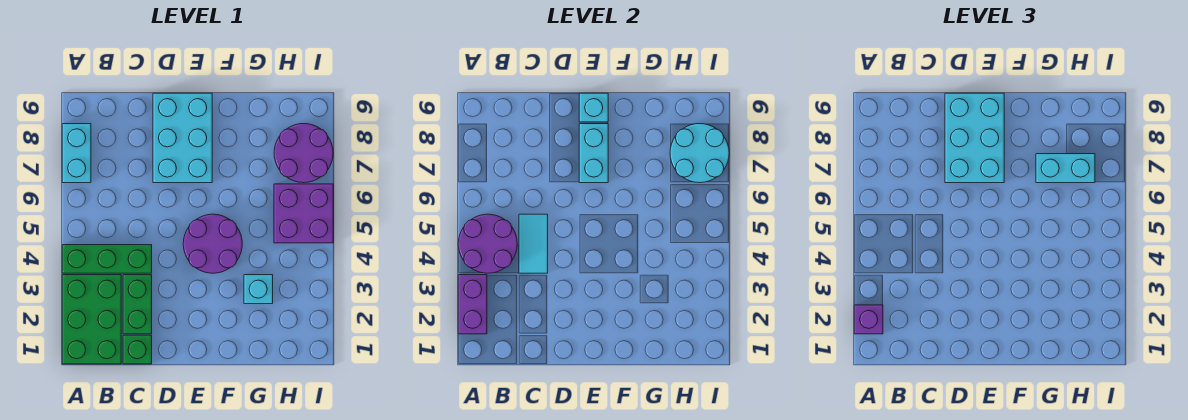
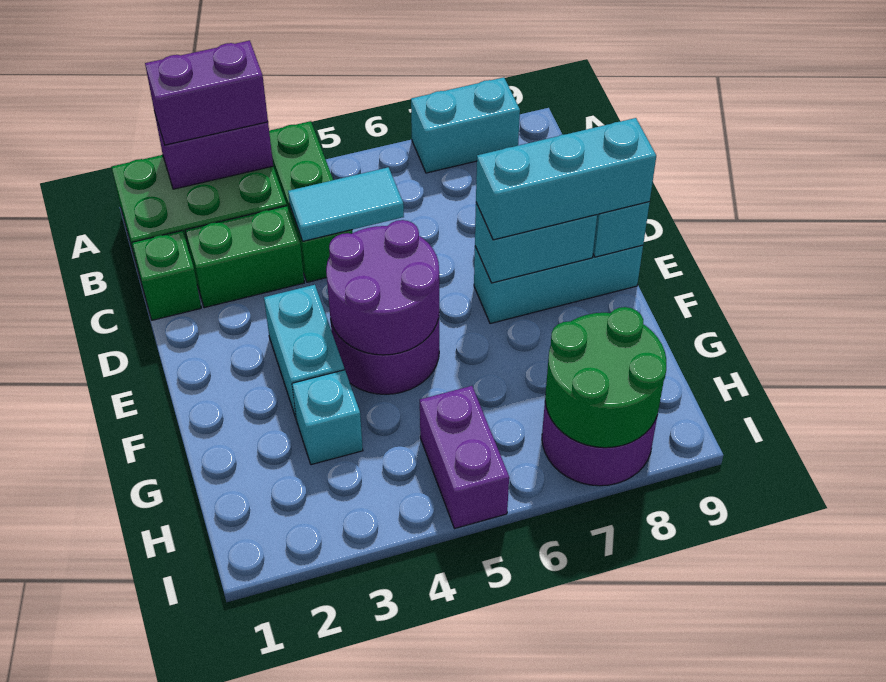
purple brick A2 level 3 -> purple brick A2:A3 level 3
purple round brick A4:B5 level 2 -> purple round brick E4:F5 level 2
cyan brick D7:E9 level 1 -> cyan brick E7:E9 level 1
cyan brick D7:E9 level 3 -> cyan brick E7:E9 level 3
cyan brick G7:H7 level 3 -> cyan brick E3:F3 level 1
purple brick H5:I6 level 1 -> purple brick H5:I5 level 1
cyan round brick H7:I8 level 2 -> green round brick H7:I8 level 2

